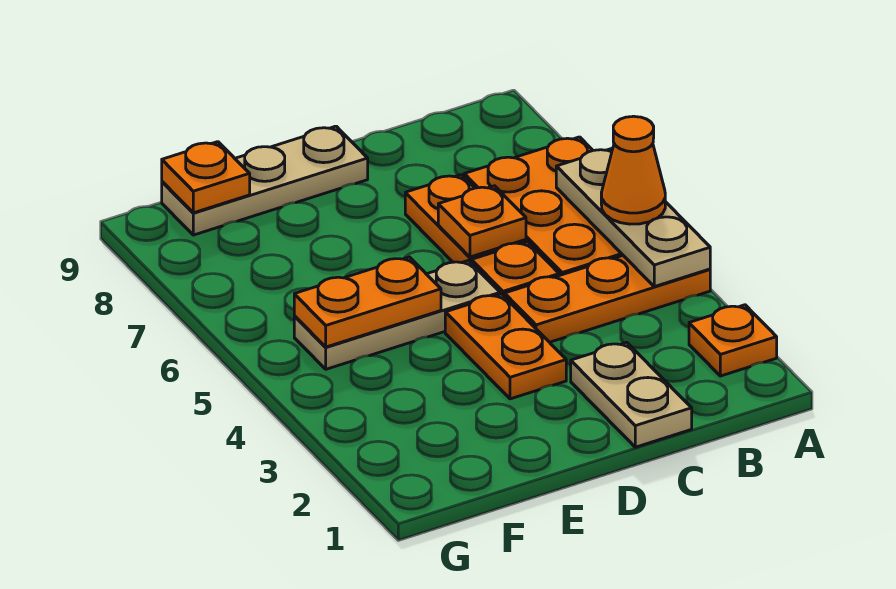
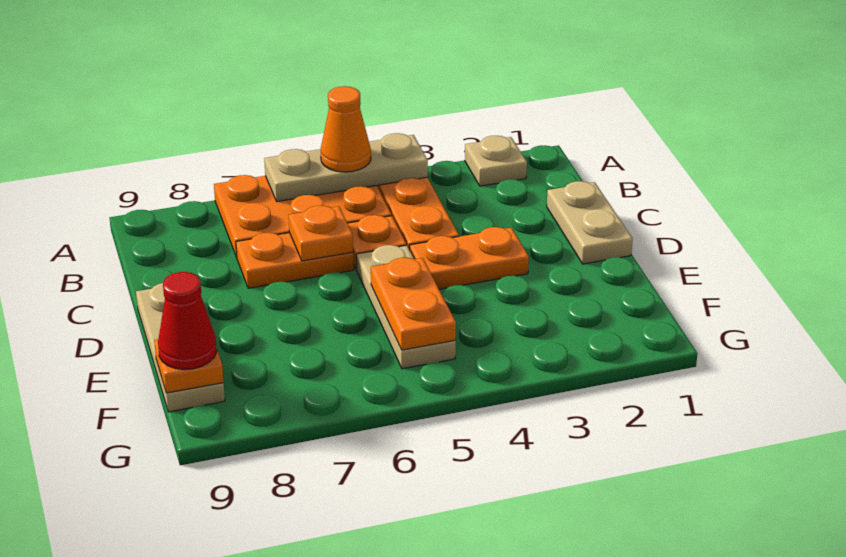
orange plate A2 level 1 -> tan plate A2 level 1
tan plate C1:C2 level 1 -> tan plate C1:D1 level 1
none -> red cone F9 level 3

